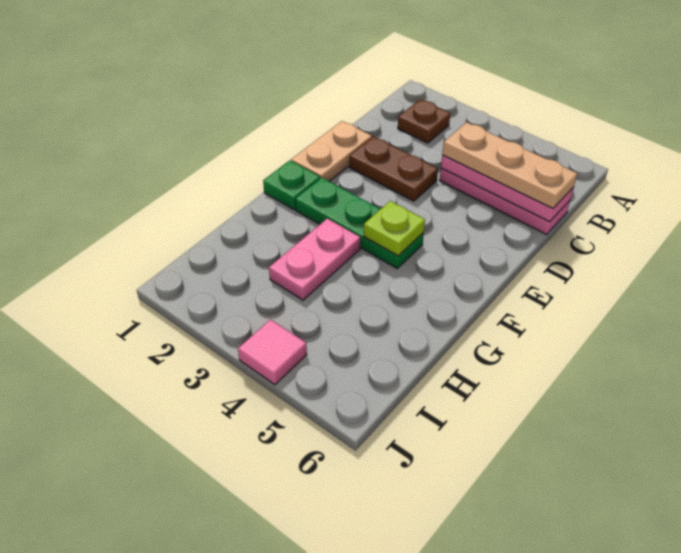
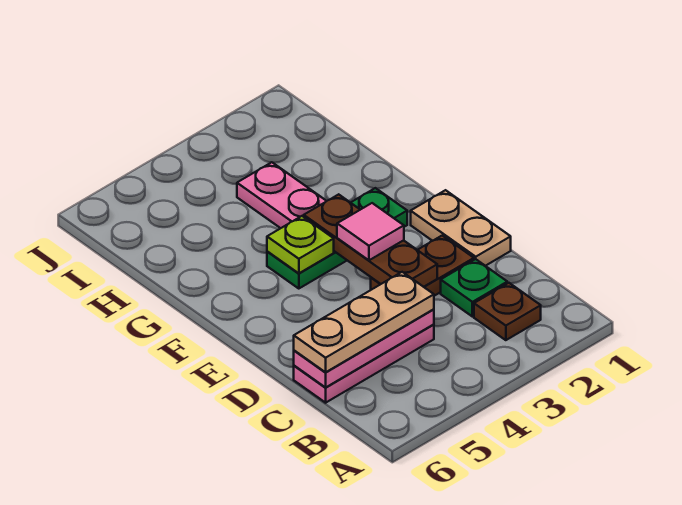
none -> brown plate D3:F3 level 2
green plate F1 level 1 -> green plate C2 level 1
pink tile J4 level 1 -> pink tile E3 level 3

